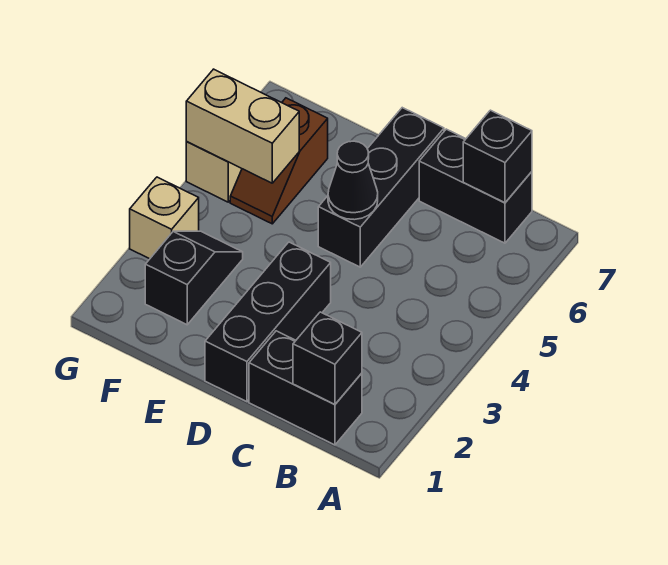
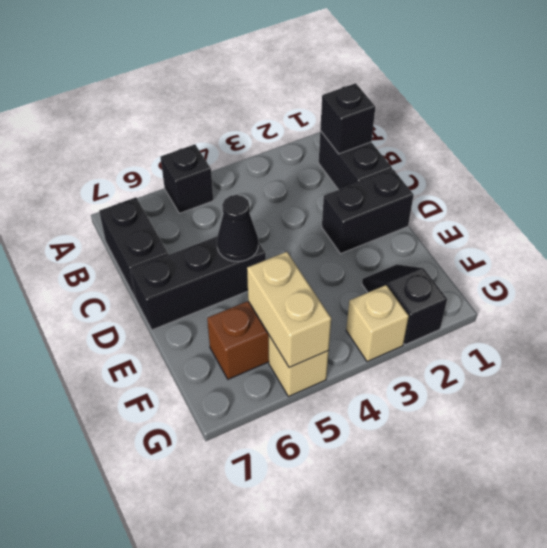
black brick B7 level 2 -> black brick A5 level 1
black brick D1:D3 level 1 -> black brick D1:D2 level 1
black slope F2:F3 level 1 top 2 -> black slope F2:G2 level 1 top G

